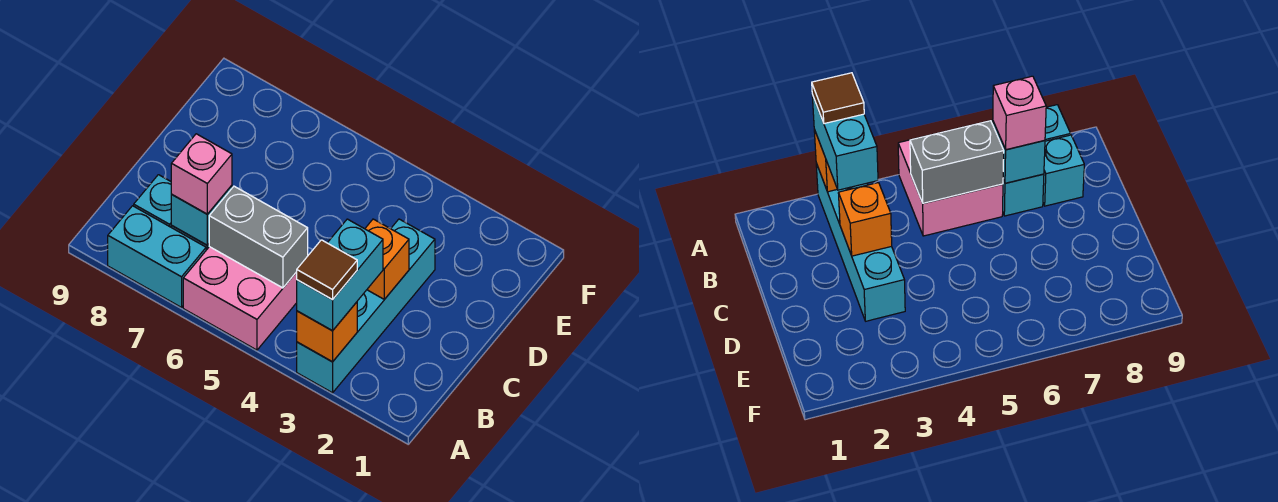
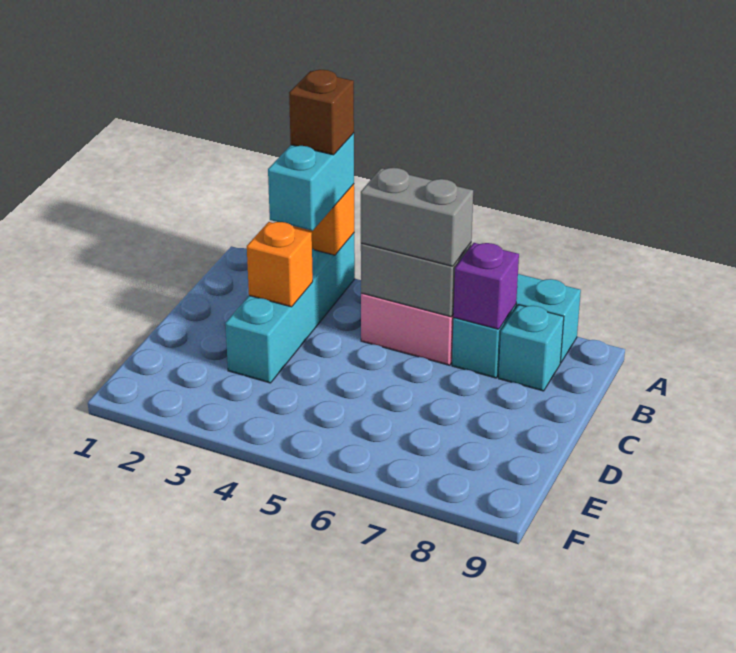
brown tile A3 level 4 -> brown brick A3 level 4
none -> grey brick B5:B6 level 3
cyan brick B7 level 2 -> purple brick B7 level 2
pink brick B7 level 3 -> none

